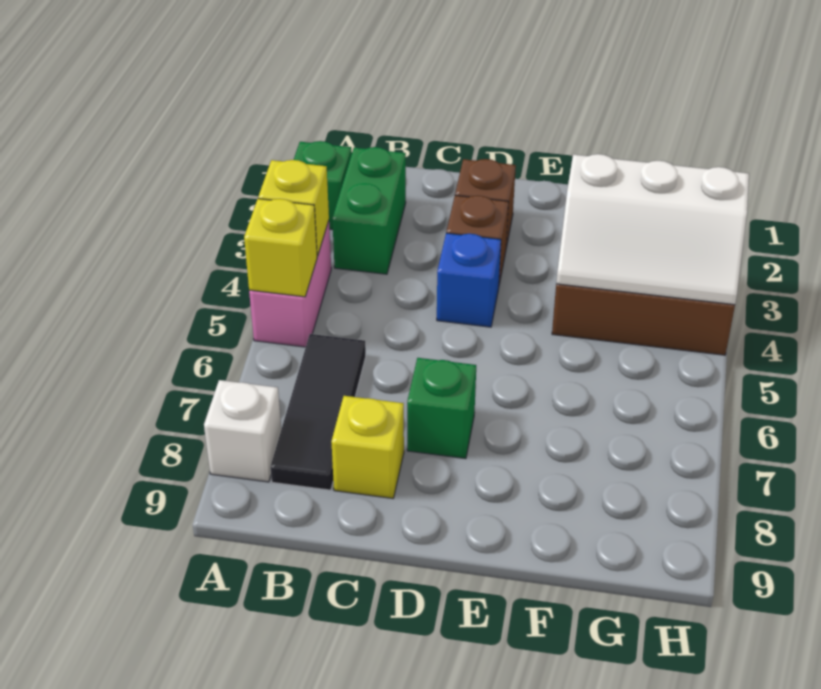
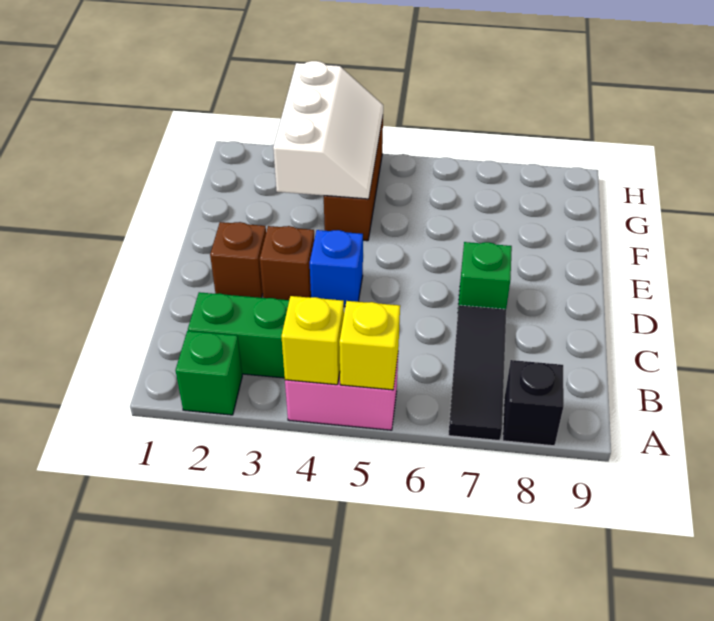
white brick A8 level 1 -> black brick A8 level 1
black tile B6:B8 level 1 -> black tile A7:C7 level 1
yellow brick C8 level 1 -> none

